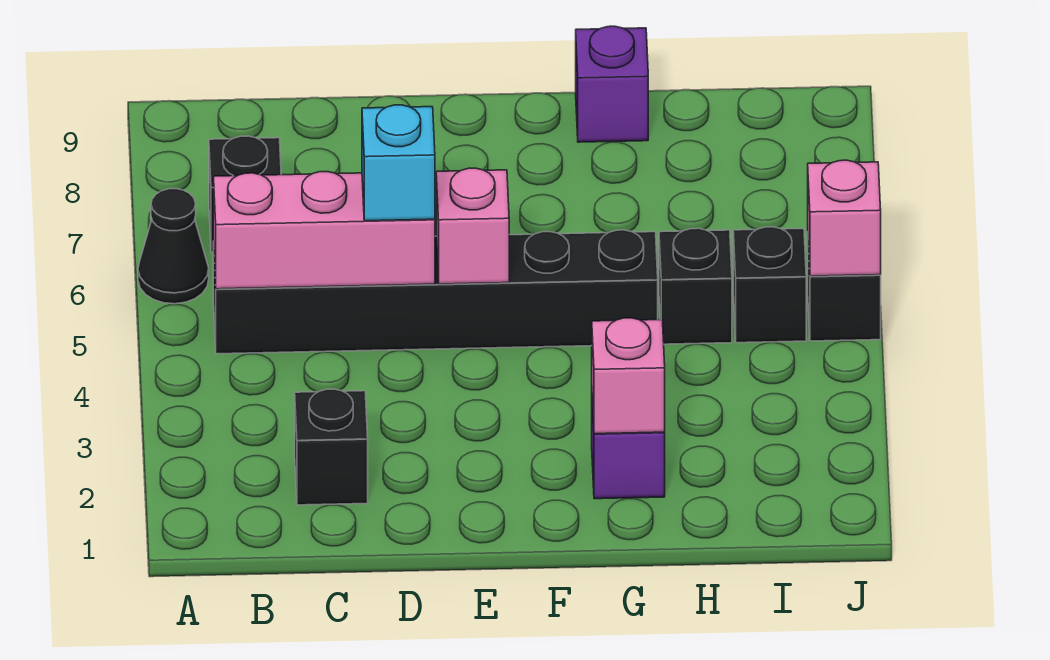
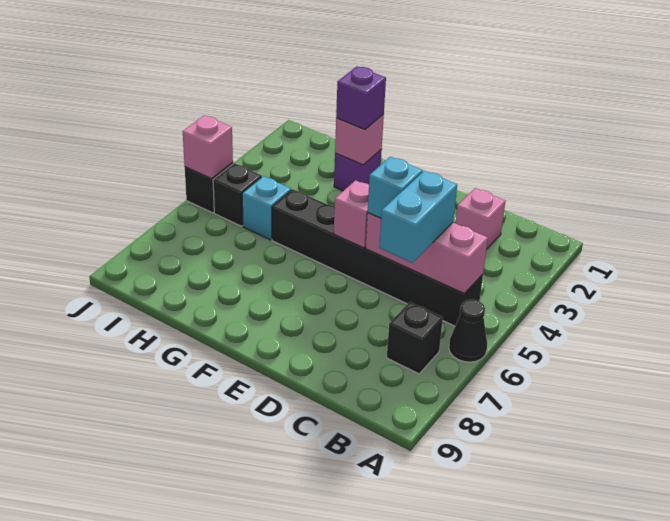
black brick C2 level 1 -> pink brick C2 level 1
none -> cyan brick C5:C6 level 3
purple brick G9 level 1 -> purple brick G2 level 3
black brick H5 level 1 -> cyan brick H5 level 1

